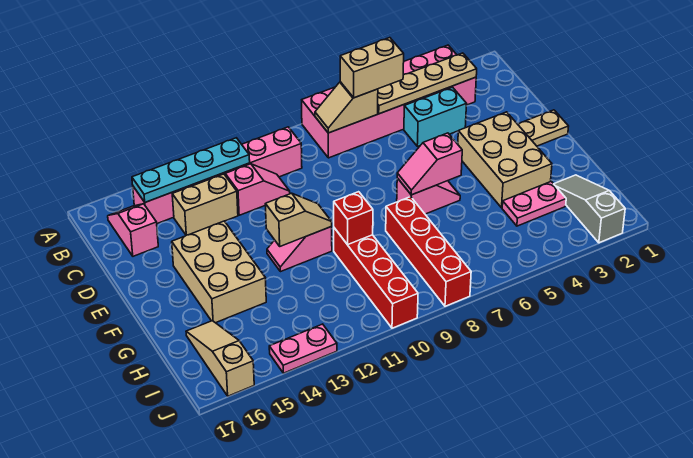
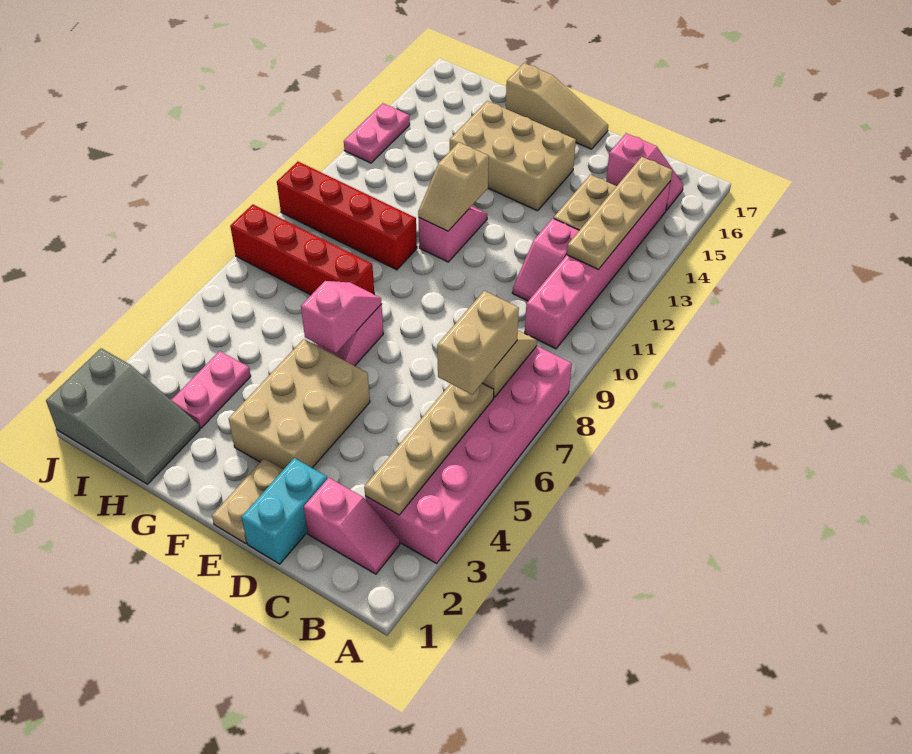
none -> pink slope B2:C2 level 1 top C
cyan plate B12:B15 level 2 -> tan plate B12:B15 level 2
cyan brick C4:C5 level 1 -> cyan brick D1:D2 level 1
tan brick E3:G4 level 1 -> tan brick E3:F5 level 1
red brick G10 level 2 -> none
grey slope H2:J2 level 1 top J -> grey slope H1:J2 level 1 top J
tan slope H16:J16 level 1 top J -> tan slope E17:G17 level 1 top G

